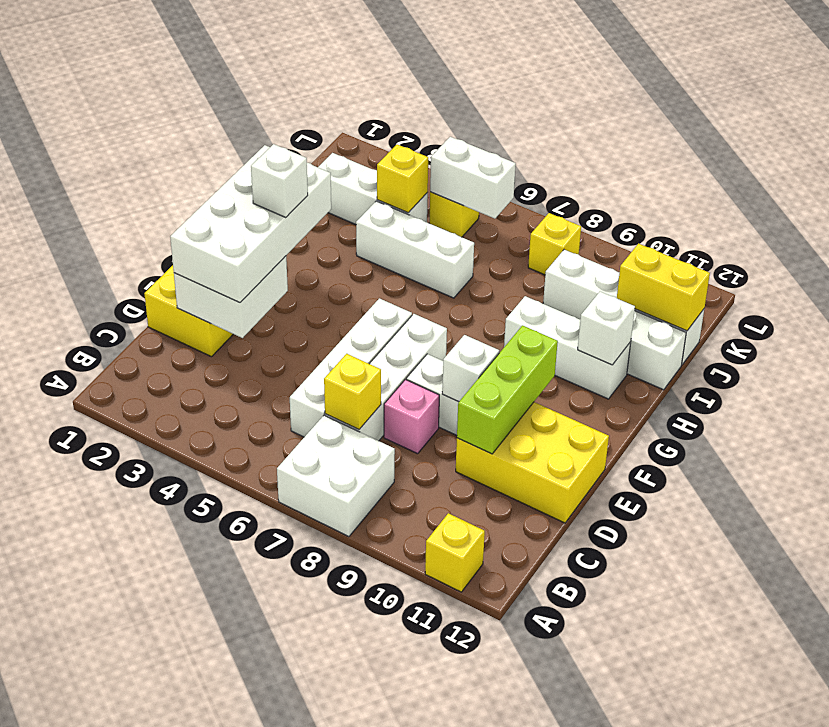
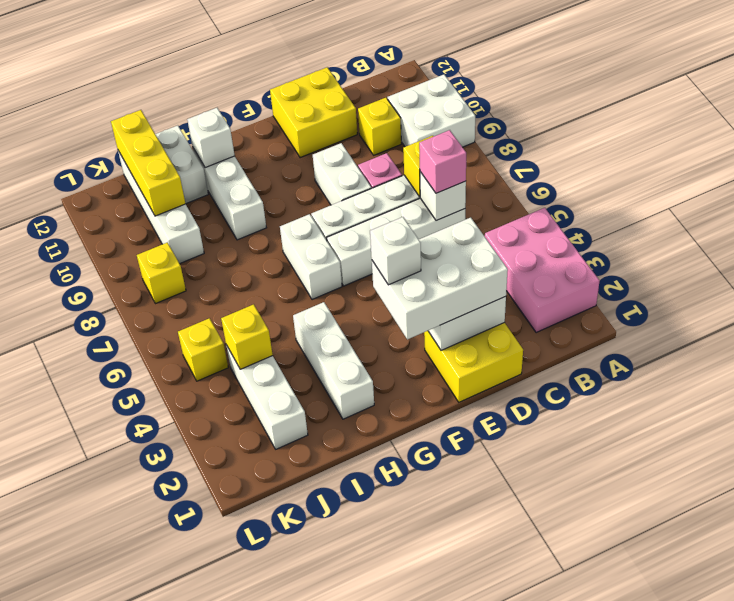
none -> pink brick A2:B4 level 1
white brick A7:B8 level 1 -> white brick A9:B10 level 1
yellow brick A11 level 1 -> yellow brick C10 level 1
none -> pink brick C6 level 3
white brick D2:G3 level 3 -> white brick D2:F3 level 3
yellow brick D10:E12 level 1 -> yellow brick D11:E12 level 1
lime brick D10:F10 level 2 -> none
white brick E9 level 2 -> white brick C6 level 2
white brick I4:I6 level 1 -> white brick H2:H4 level 1
yellow brick J11:J12 level 2 -> yellow brick J10:J12 level 2
white brick K5:K6 level 2 -> white brick G6:G7 level 1

